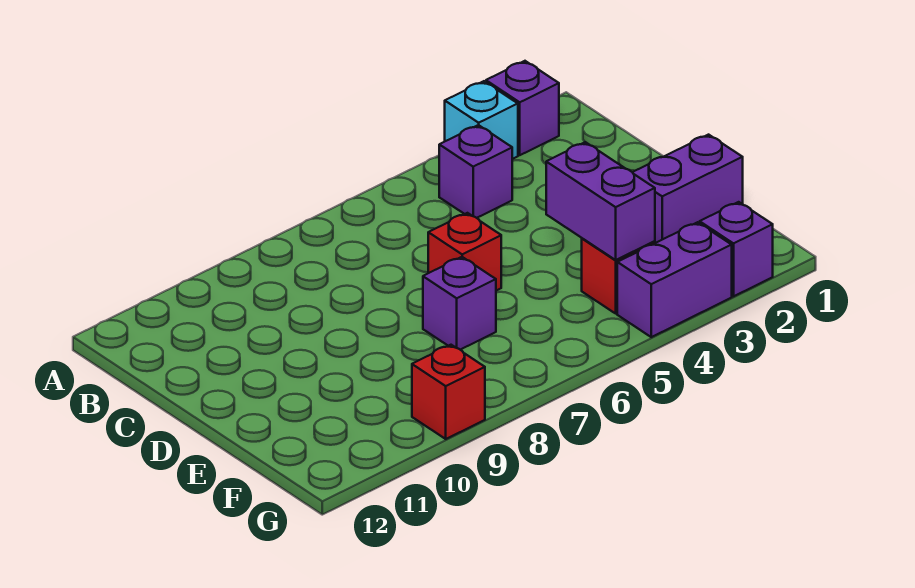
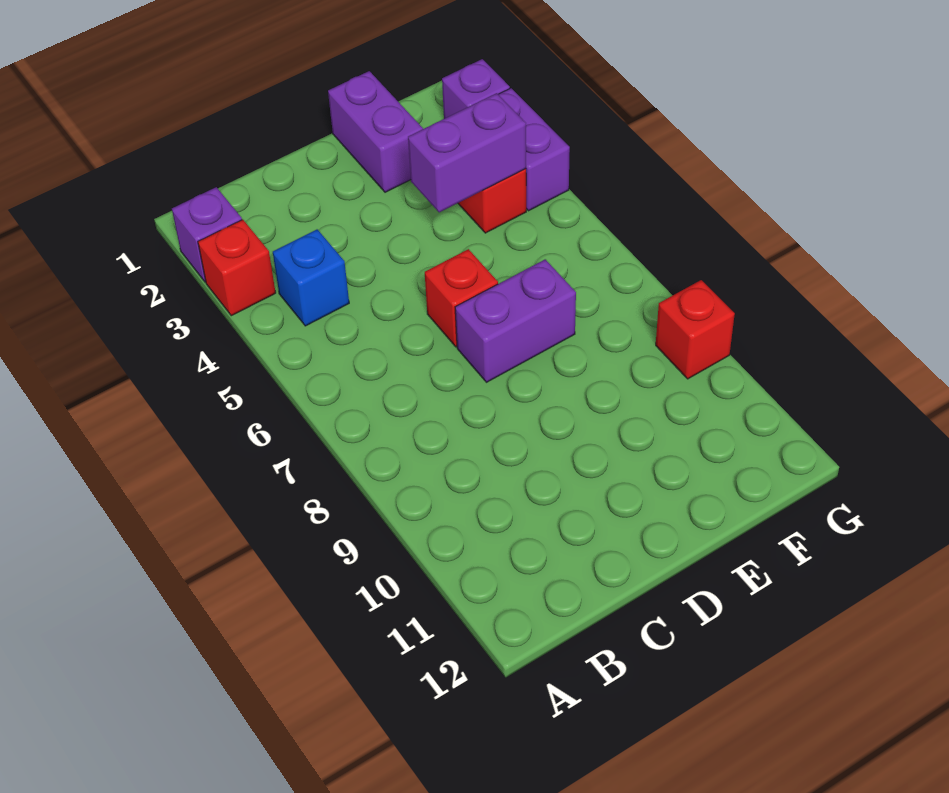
cyan brick A3 level 1 -> red brick A3 level 1
purple brick B4 level 1 -> blue brick B4 level 1
purple brick E7 level 1 -> purple brick D7:E7 level 1

